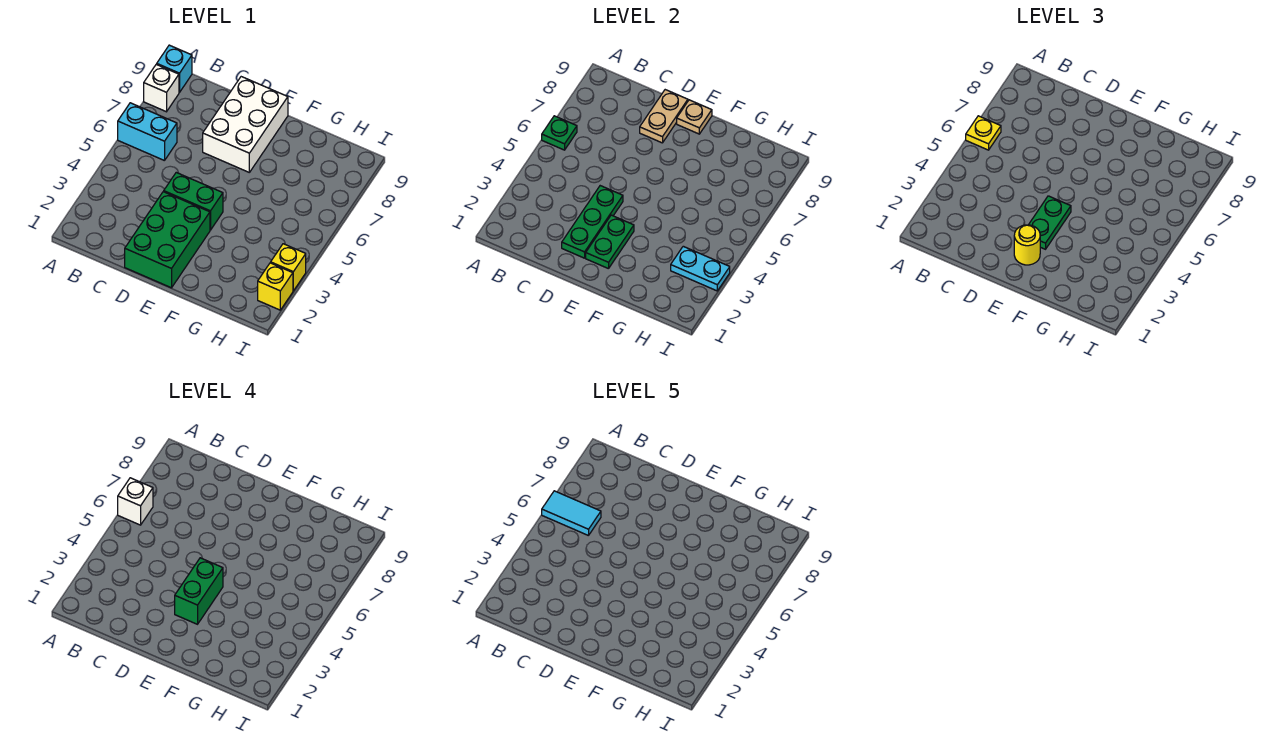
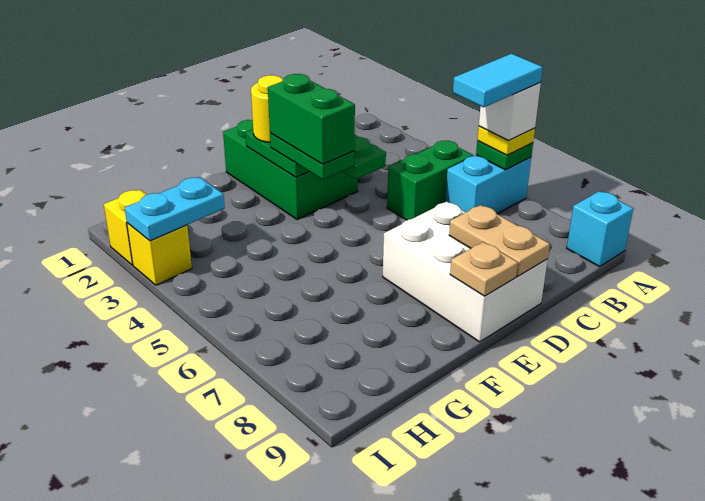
white brick A8 level 1 -> none
green brick D4:E4 level 1 -> green brick B5:C5 level 1

